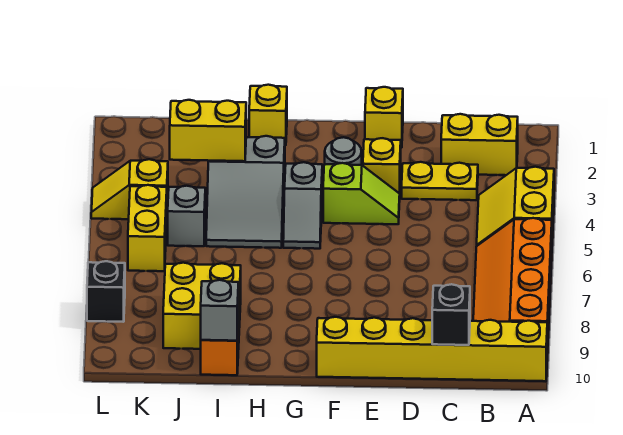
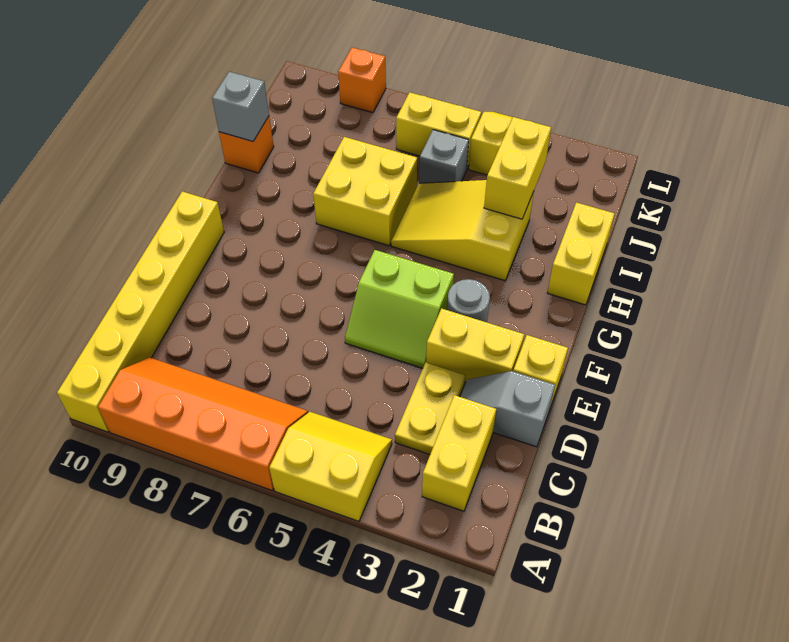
black brick C10 level 2 -> none
yellow brick E3 level 1 -> yellow brick E2:E3 level 1
lime slope E4:F4 level 1 top F -> lime slope E4:F5 level 1 top F
grey slope G4:G5 level 1 top 4 -> grey slope D1:D2 level 1 top 1
yellow brick H1 level 1 -> yellow brick H1:I1 level 1
grey slope H3:I5 level 1 top 3 -> yellow slope H3:I5 level 1 top 3
yellow brick I8:J9 level 1 -> yellow brick H6:I7 level 1
black brick L8 level 1 -> orange brick L8 level 1

